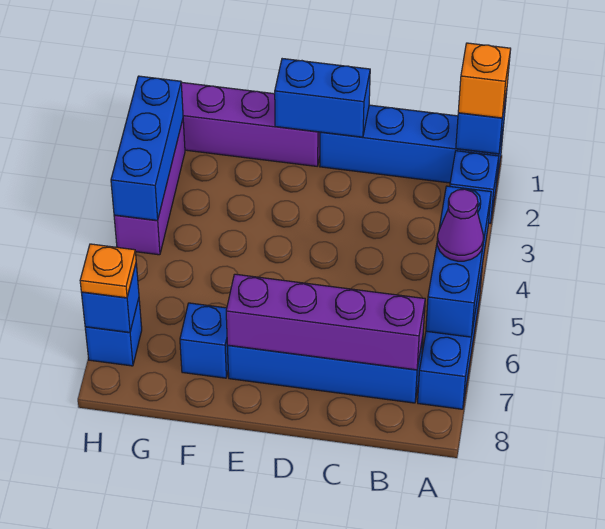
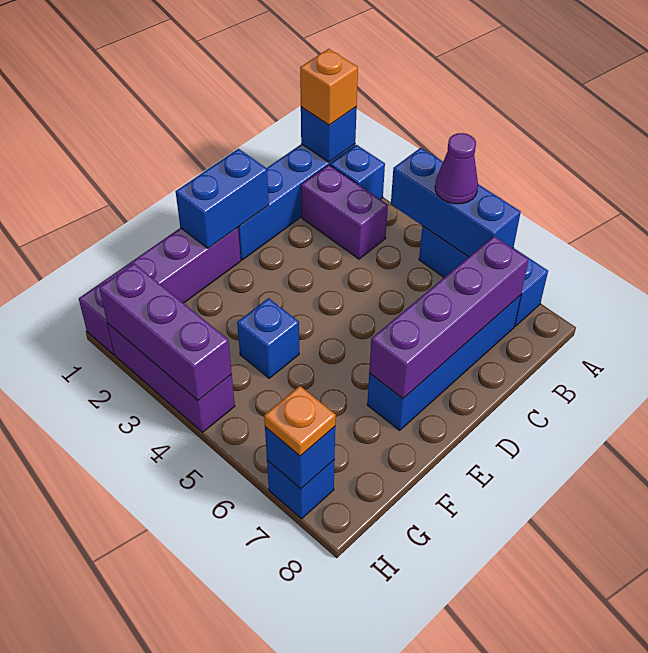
none -> purple brick B2:B3 level 1
blue brick F7 level 1 -> blue brick F4 level 1
blue brick H2:H4 level 2 -> purple brick H2:H4 level 2

